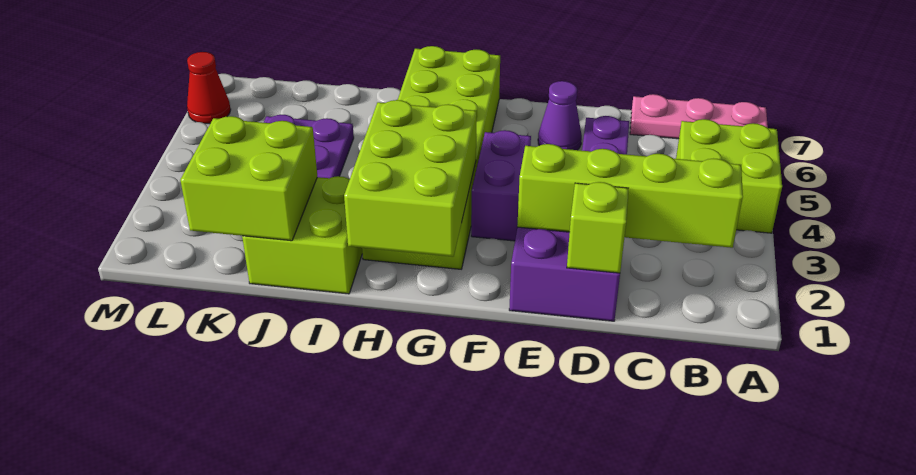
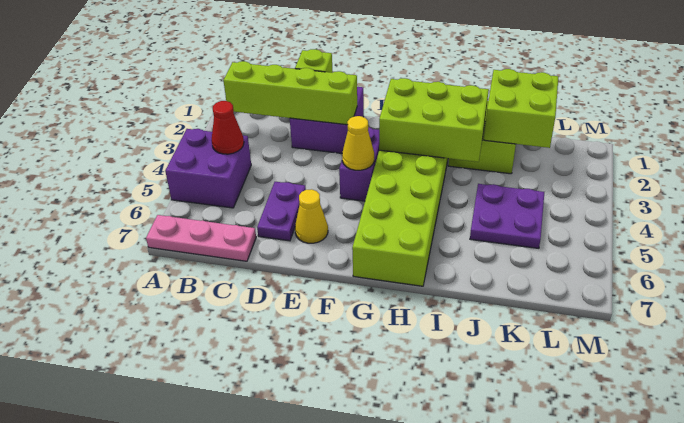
lime brick A4:B5 level 1 -> purple brick A4:B5 level 1
purple cone E6 level 1 -> yellow cone E6 level 1
none -> yellow cone F4 level 2
lime brick G1:H3 level 2 -> lime brick G2:I3 level 2
red cone M6 level 1 -> red cone B4 level 2

